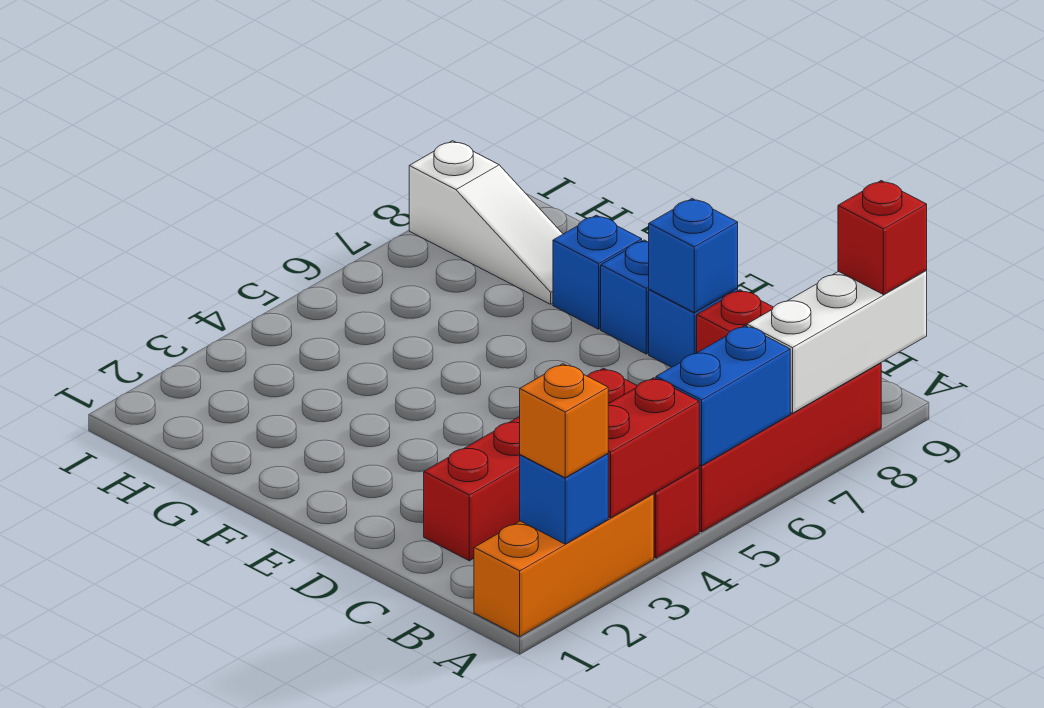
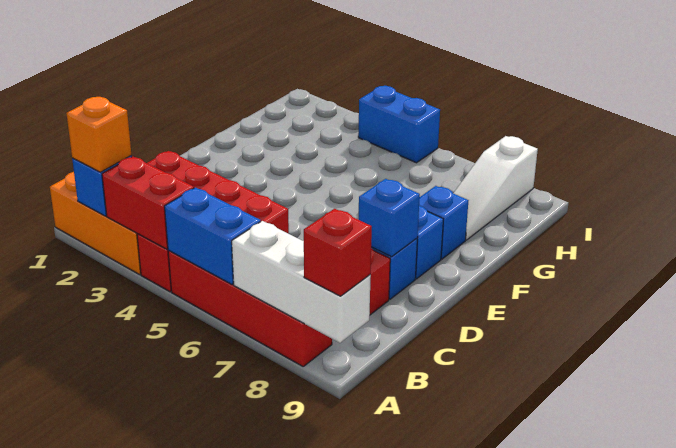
none -> blue brick I4:I5 level 1

